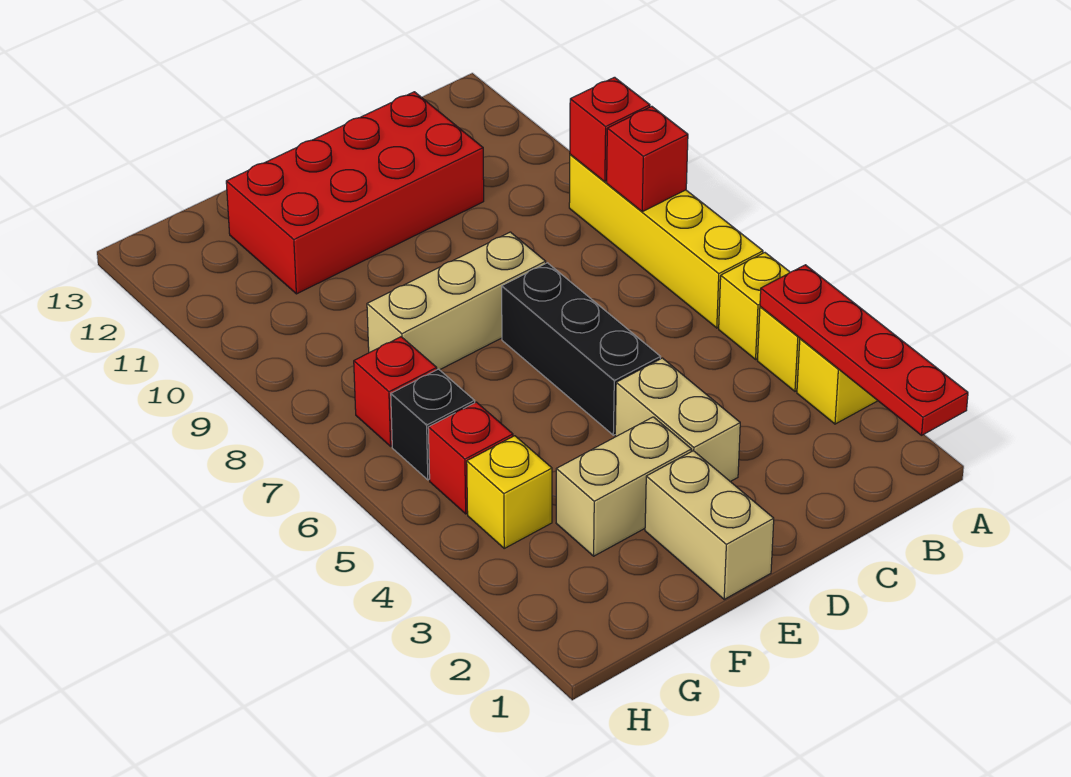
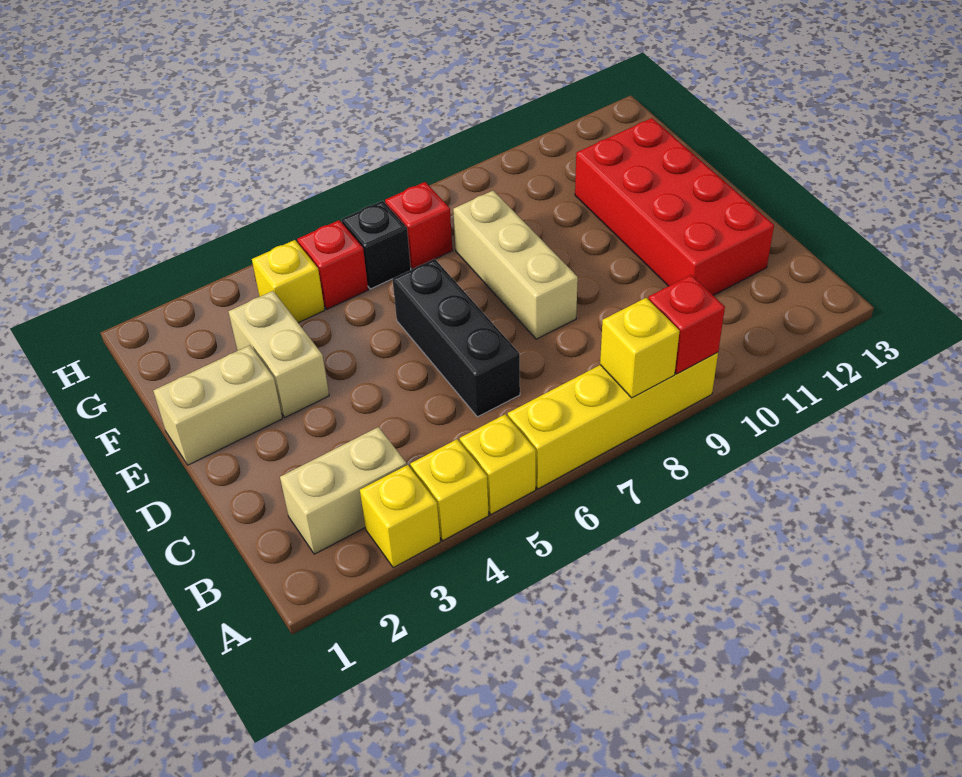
red plate A1:A4 level 2 -> none
red brick A8 level 2 -> yellow brick A8 level 2
tan brick D3:D4 level 1 -> tan brick B2:B3 level 1
black brick D5:D7 level 1 -> black brick C6:E6 level 1

